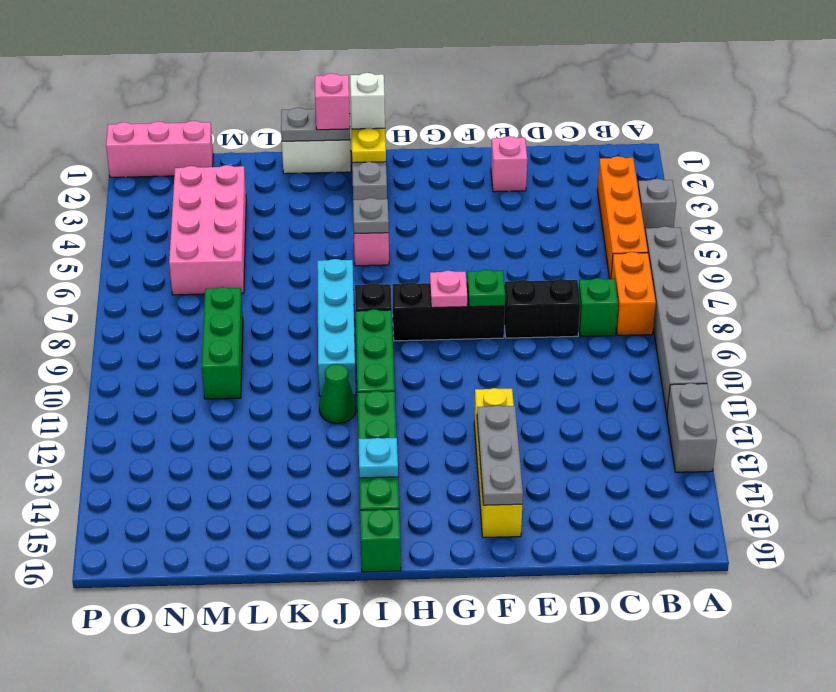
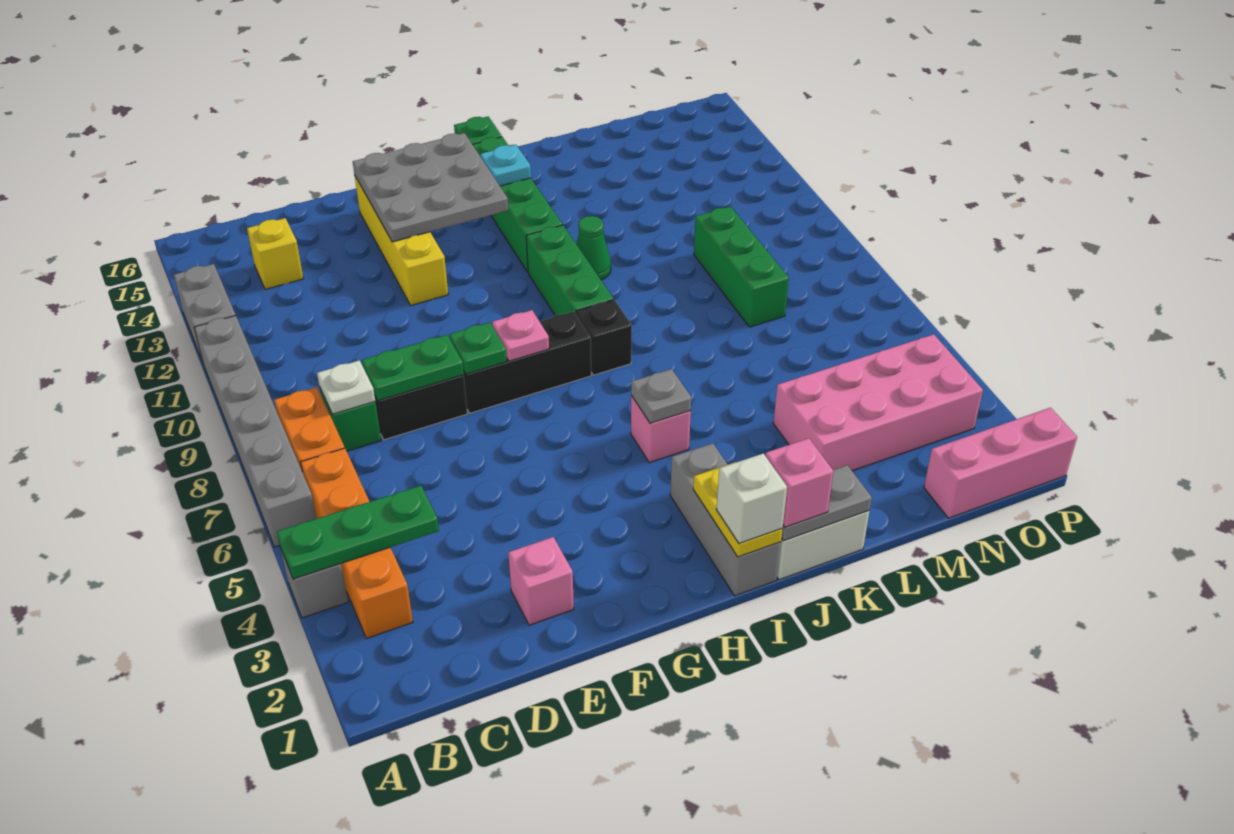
none -> green plate A4:C4 level 2
none -> white plate C8 level 2
none -> yellow brick C14 level 1
none -> green plate D8:E8 level 2
grey plate F13:F15 level 2 -> grey plate F13:H15 level 2
cyan brick J7:J10 level 1 -> none
pink brick M3:N6 level 1 -> pink brick L3:O4 level 1

